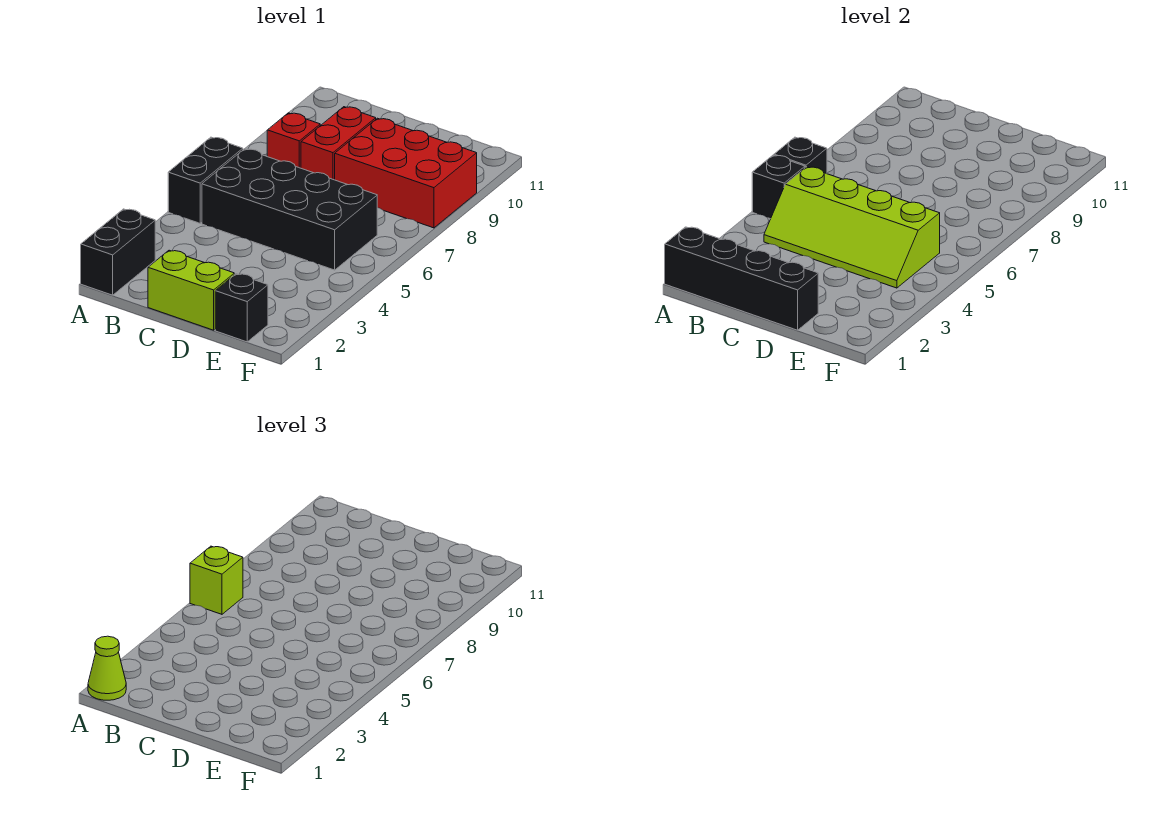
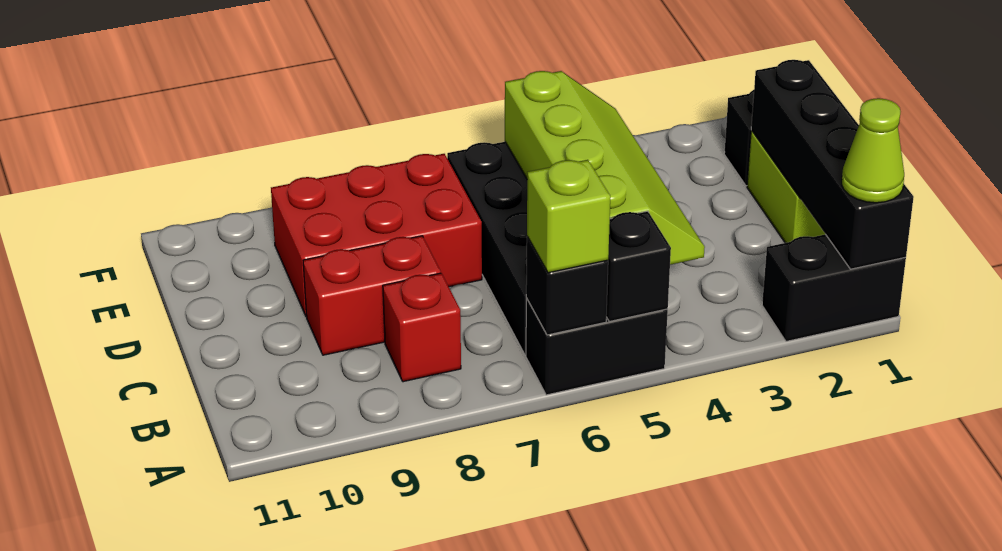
red brick D8:F9 level 1 -> red brick D7:E9 level 1

